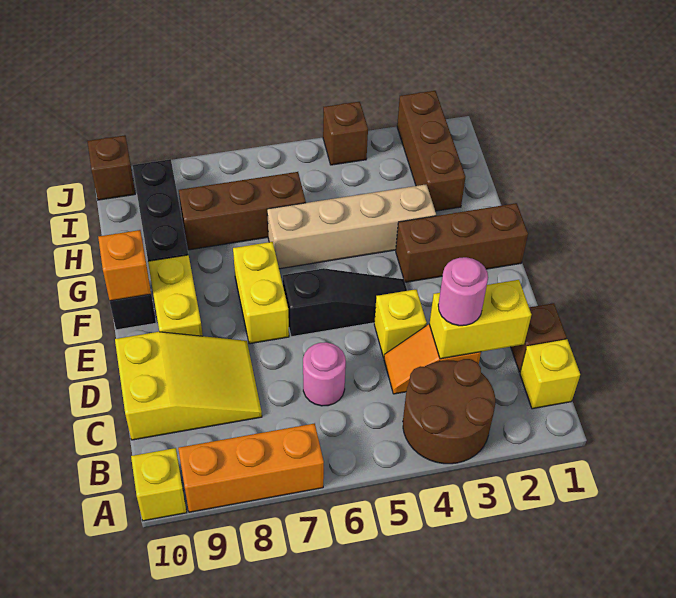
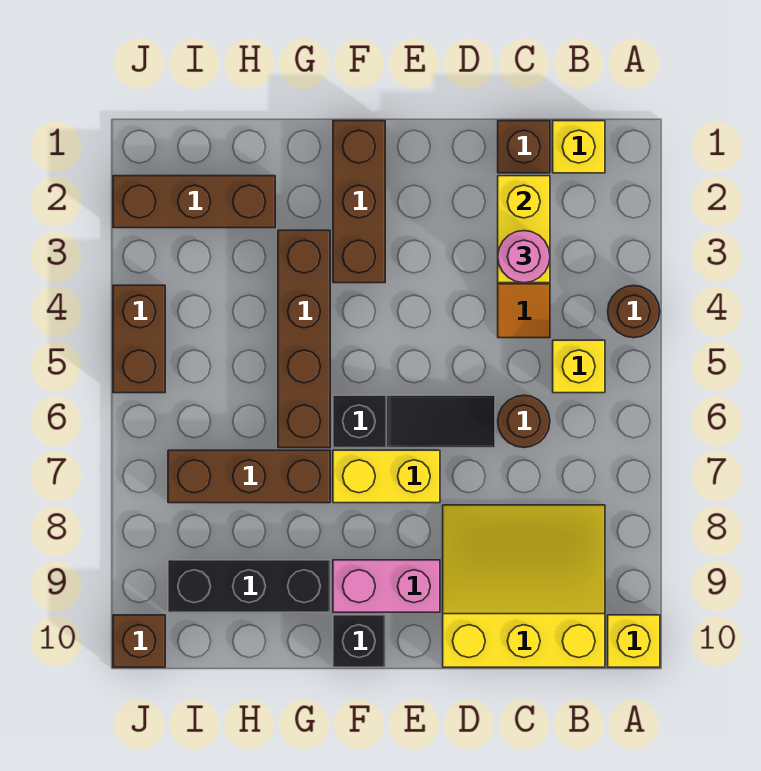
brown round brick A3:B4 level 1 -> brown round brick A4 level 1
orange brick A7:A9 level 1 -> none
pink round brick C6 level 1 -> brown round brick C6 level 1
yellow slope C8:D10 level 1 top 10 -> yellow slope B8:D10 level 1 top 10
yellow brick D4 level 1 -> yellow brick B5 level 1
black slope E4:E6 level 1 top 6 -> black slope D6:F6 level 1 top F
yellow brick E9:F9 level 1 -> pink brick E9:F9 level 1
orange brick F10 level 2 -> none
tan brick G3:G6 level 1 -> brown brick G3:G6 level 1
brown brick H6:H8 level 1 -> brown brick G7:I7 level 1
brown brick J4 level 1 -> brown brick J4:J5 level 1

